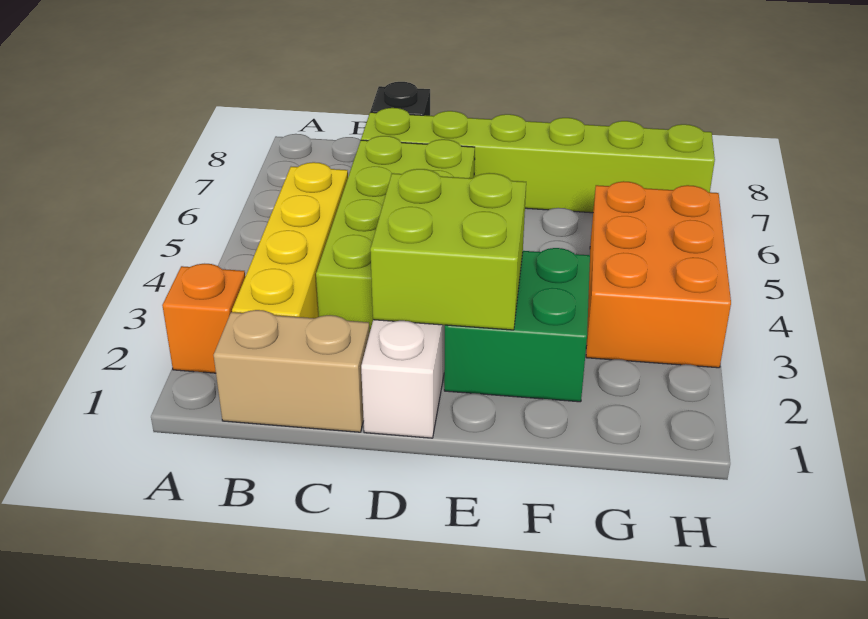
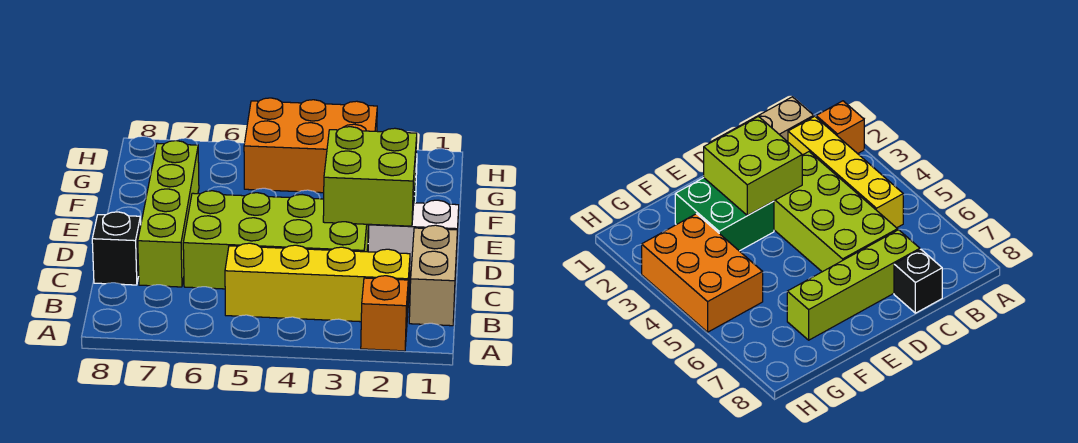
lime brick C7:H7 level 1 -> lime brick C7:F7 level 1

